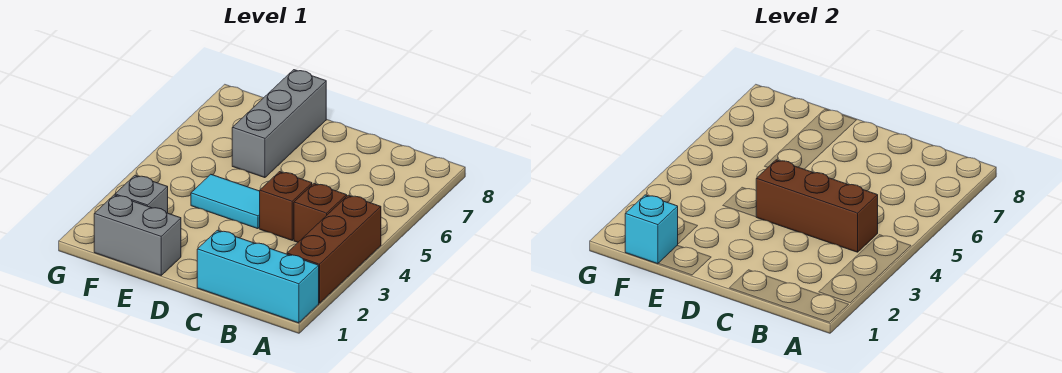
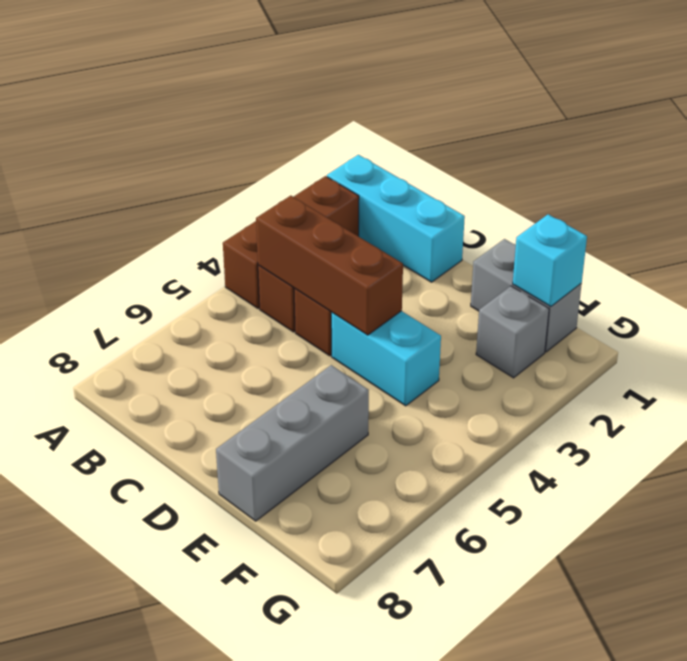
cyan tile D4:E4 level 1 -> cyan brick D4:E4 level 1

